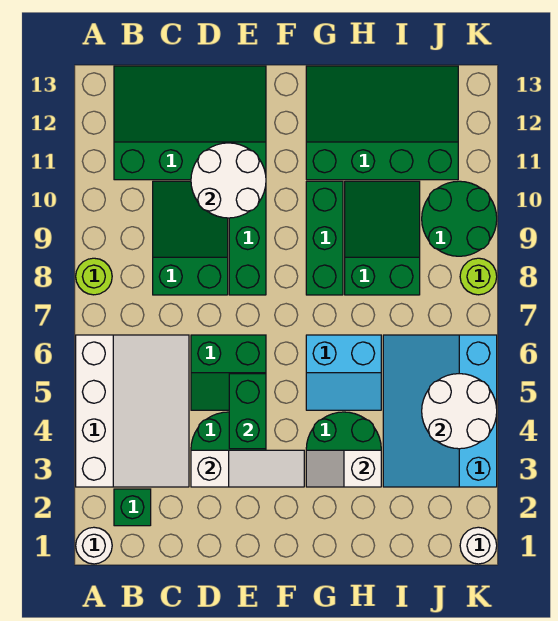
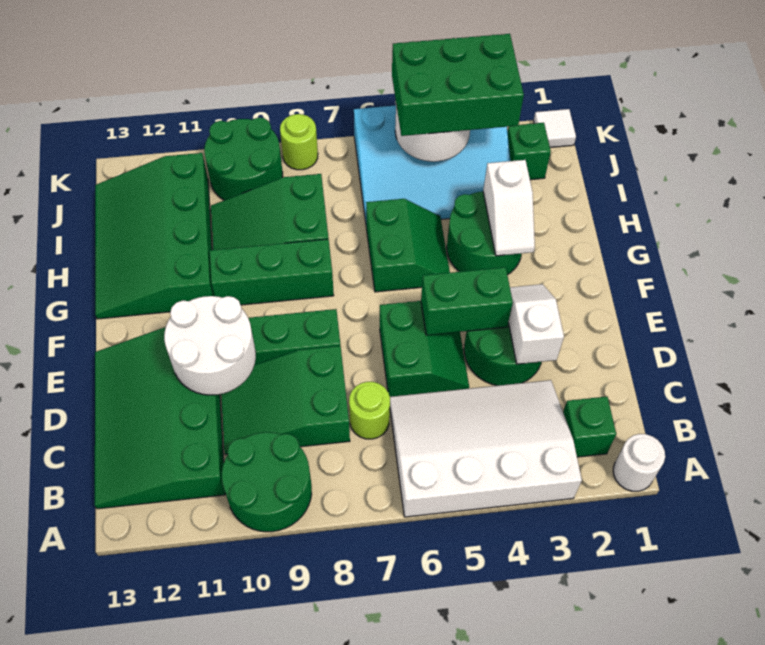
lime round brick A8 level 1 -> lime round brick C7 level 1
none -> green round brick A9:B10 level 1
white slope D3:F3 level 2 top D -> white slope D3:E3 level 2 top D
cyan slope G5:H6 level 1 top 6 -> green slope G5:H6 level 1 top 6
none -> green brick J2 level 1
none -> green brick J3:K5 level 3
white round brick K1 level 1 -> white tile K1 level 1

